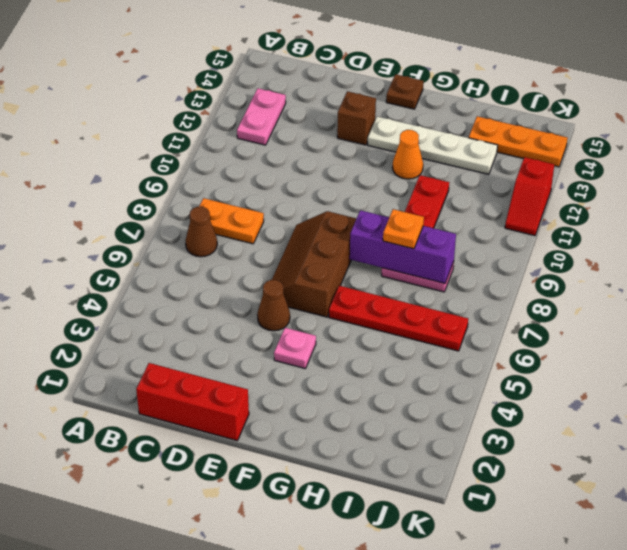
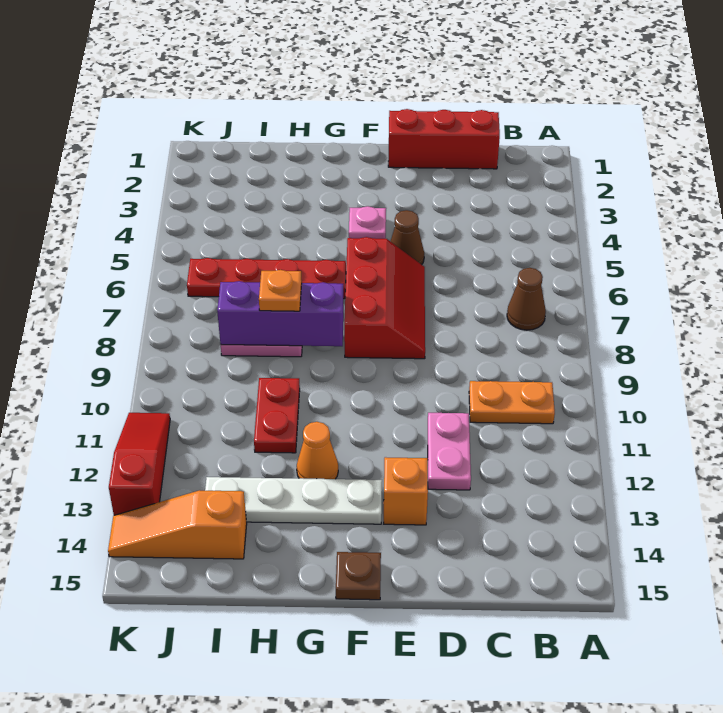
orange plate B8:C8 level 1 -> orange plate B10:C10 level 1
pink plate B12:B13 level 1 -> pink plate D11:D12 level 1
brown slope E6:F8 level 1 top F -> red slope E6:F8 level 1 top F
brown brick E13 level 1 -> orange brick E13 level 1
orange plate I14:K14 level 1 -> orange slope I14:K14 level 1 top I
red slope K11:K12 level 1 top 12 -> red slope K11:K13 level 1 top 13

